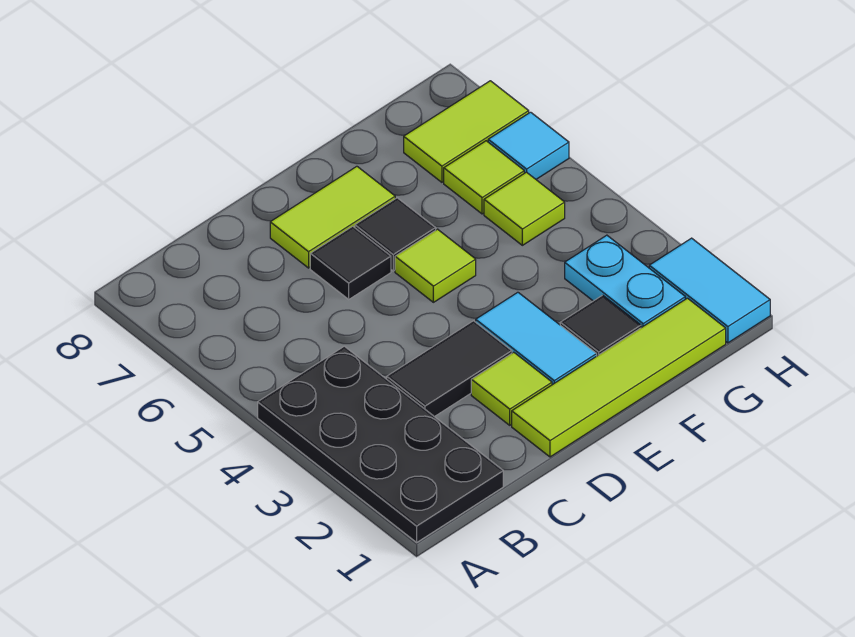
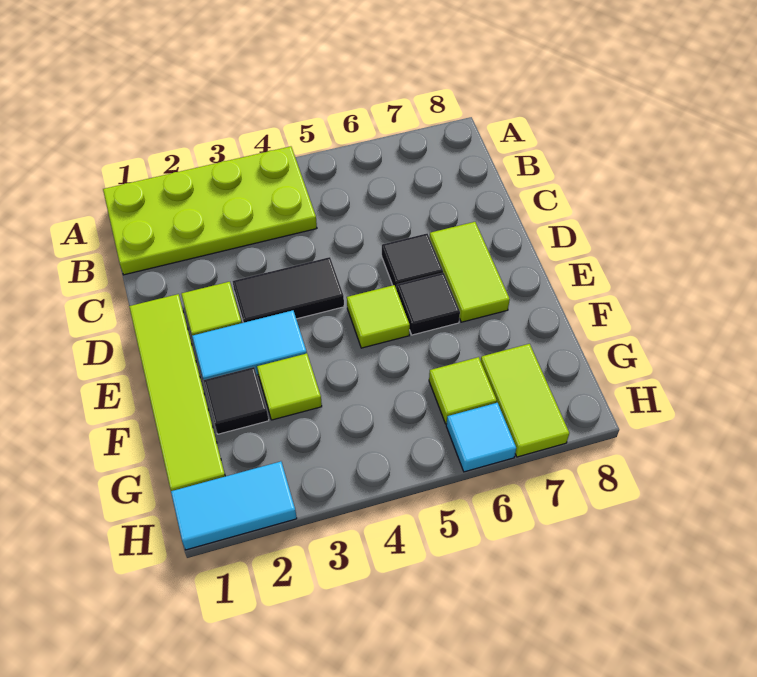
black plate A1:B4 level 1 -> lime plate A1:B4 level 1
black tile C3:D3 level 1 -> black tile D3:D4 level 1
cyan plate G2:G3 level 1 -> none
lime tile G5 level 1 -> lime tile F3 level 1

